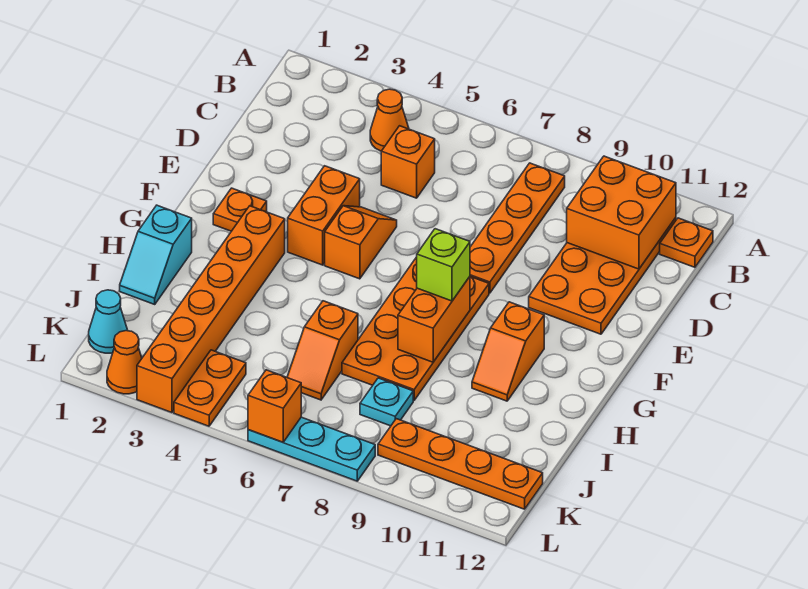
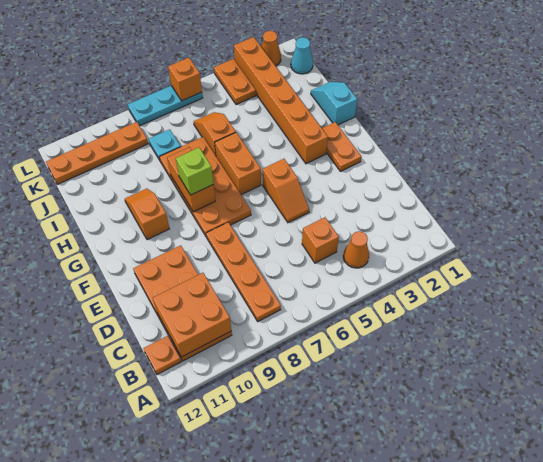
orange brick E4:F4 level 1 -> orange brick G6:H6 level 1
orange plate F2 level 1 -> orange plate F2:G2 level 1

